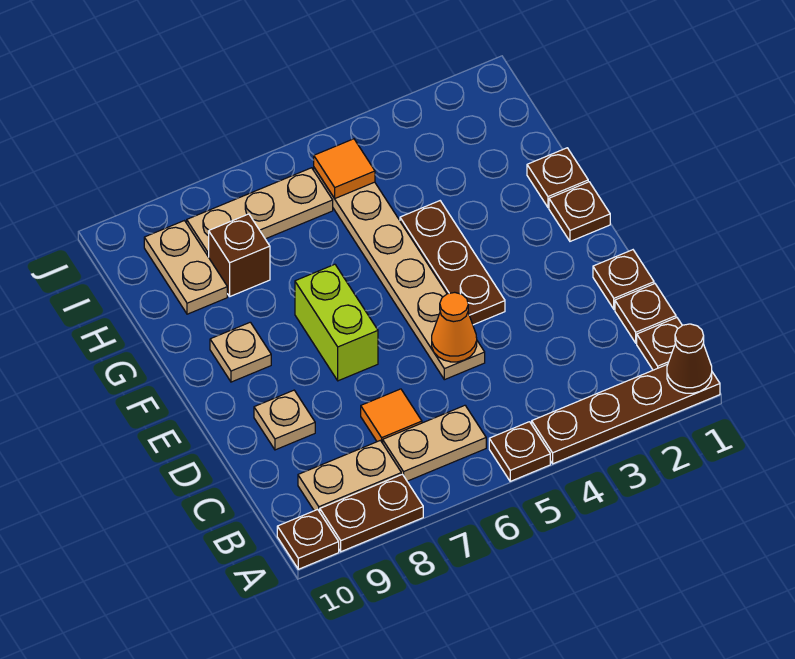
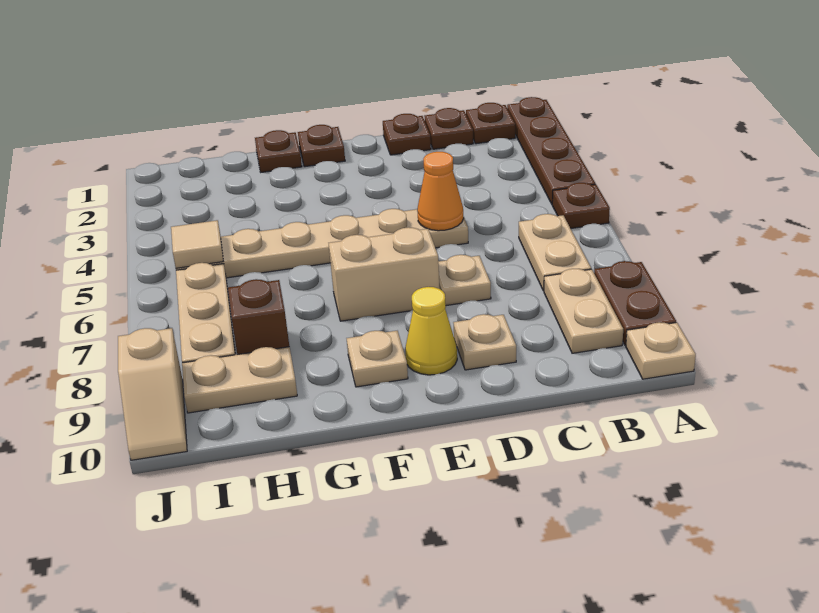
brown cone A1 level 2 -> none
brown plate A10 level 1 -> tan plate A10 level 1
orange tile C7 level 1 -> none
none -> tan plate D7 level 1
brown plate E4:G4 level 1 -> none
lime brick E7:F7 level 1 -> tan brick E7:F7 level 1
none -> yellow cone E9 level 1
orange tile I5 level 2 -> tan tile I5 level 2
none -> tan slope J9:J10 level 1 top 9

